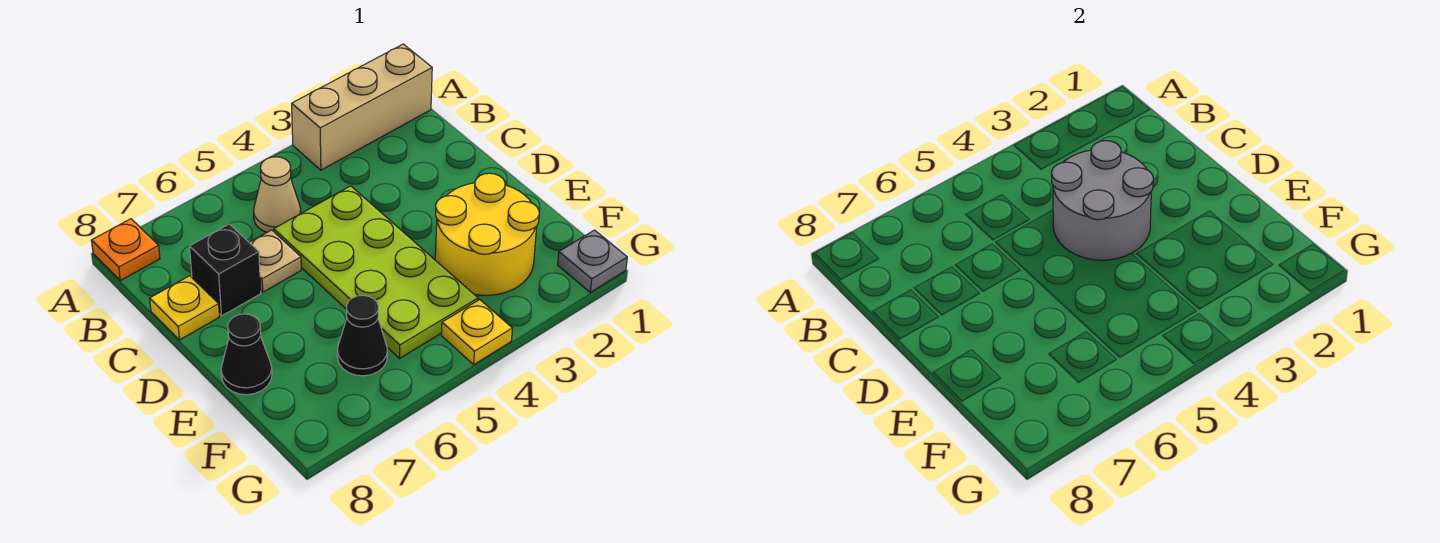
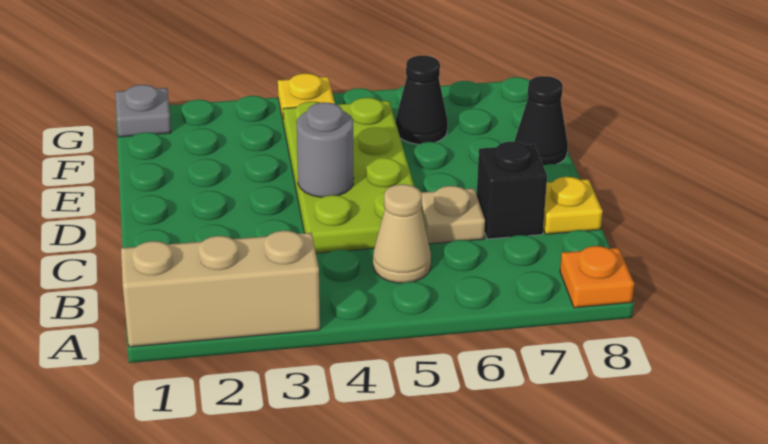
grey round brick C3:D4 level 2 -> grey round brick D4 level 2
yellow round brick E2:F3 level 1 -> none

